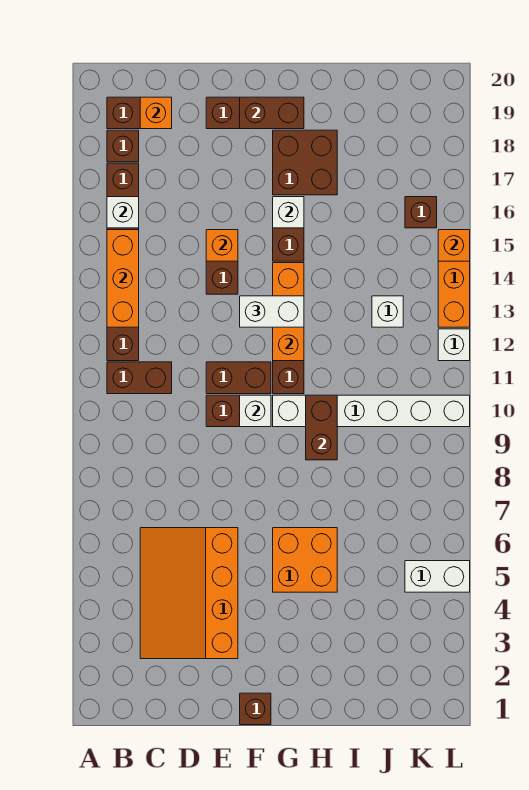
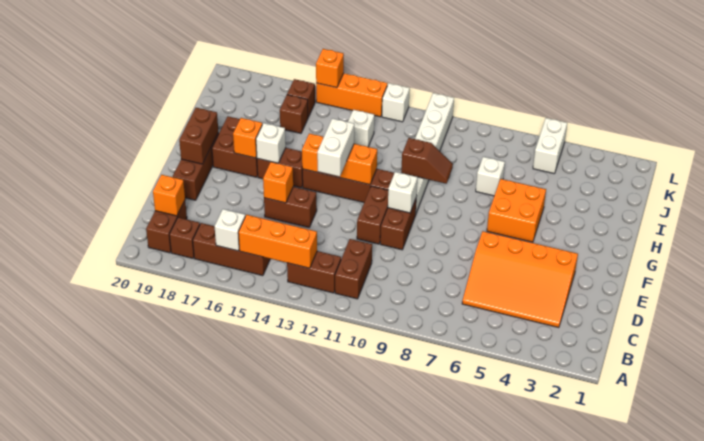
brown brick F1 level 1 -> brown brick J16 level 1
none -> orange brick G17 level 2
brown brick H9:H10 level 2 -> brown slope H9:H10 level 2 top 10
none -> white brick I7 level 1

